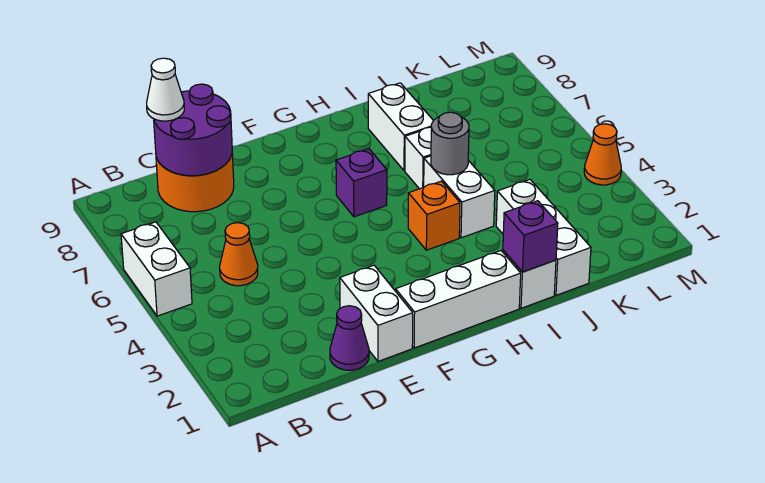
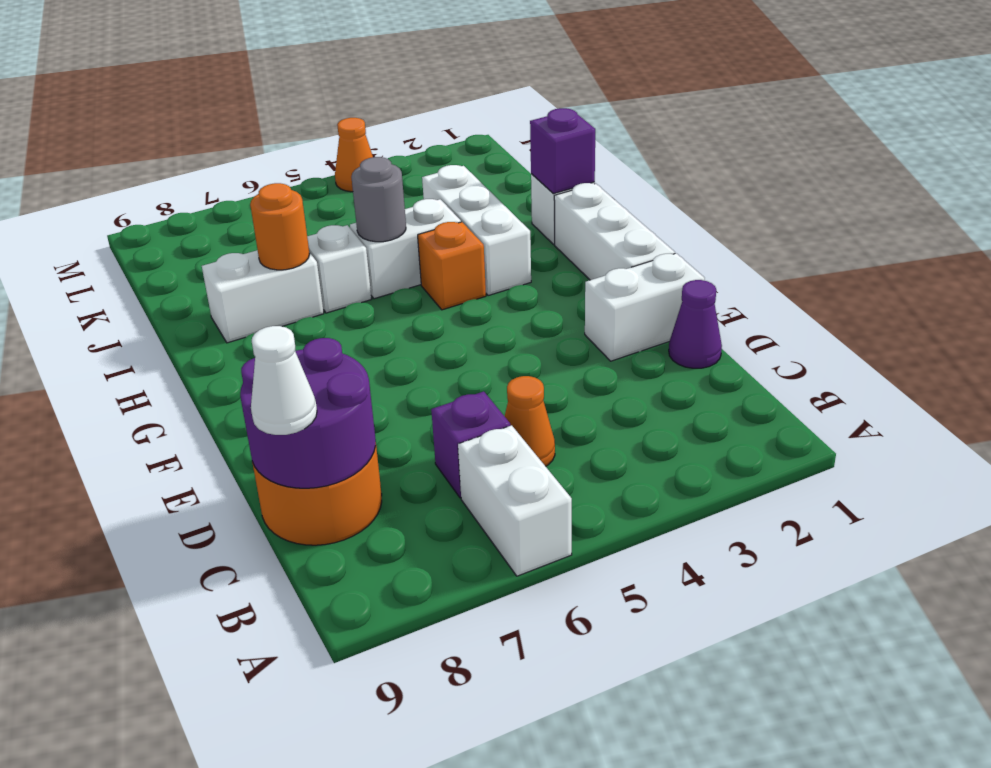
white brick A5:A6 level 1 -> white brick A6:B6 level 1
purple brick G6 level 1 -> purple brick C6 level 1
none -> orange round brick I7 level 2
white brick J1:J3 level 1 -> white brick H3:J3 level 1

